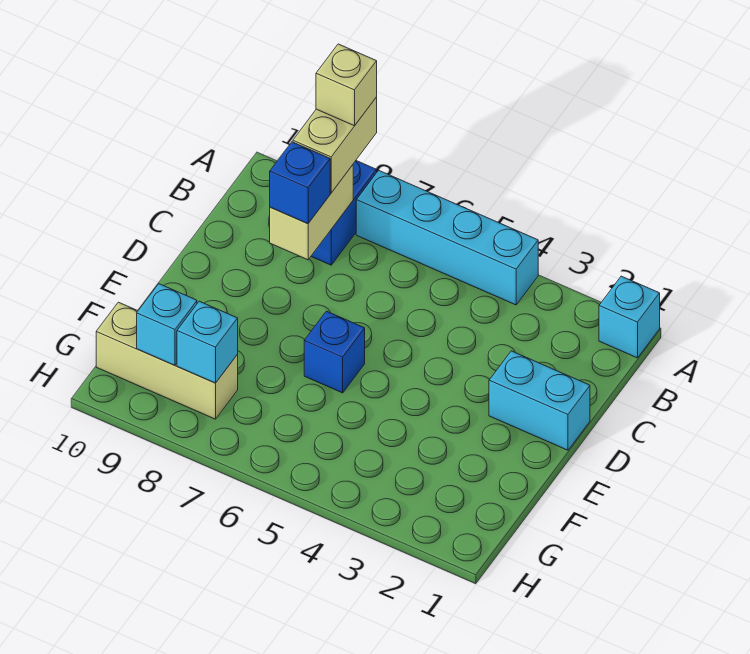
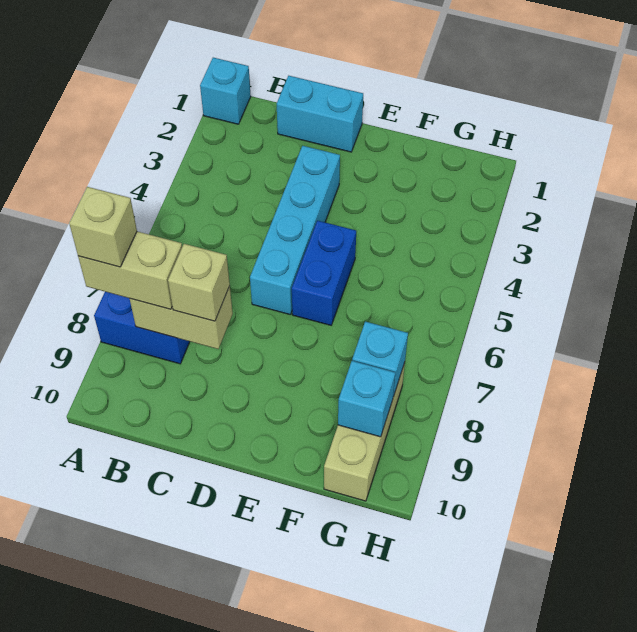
cyan brick A4:A7 level 1 -> cyan brick D3:D6 level 1
blue brick C8 level 3 -> tan brick C8 level 3
cyan brick D1:D2 level 1 -> cyan brick C1:D1 level 1
blue brick E6 level 1 -> blue brick E5:E6 level 1

